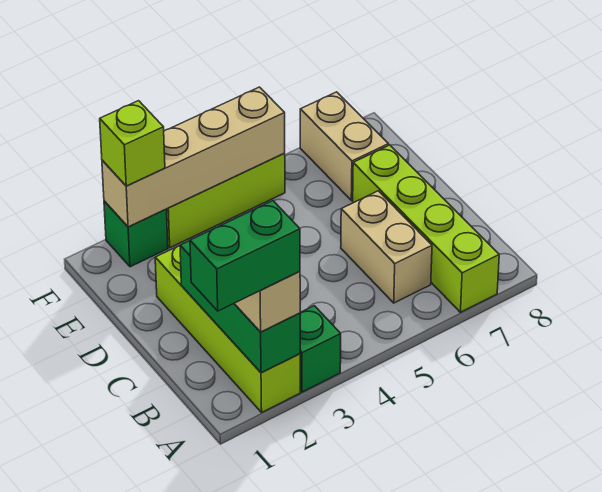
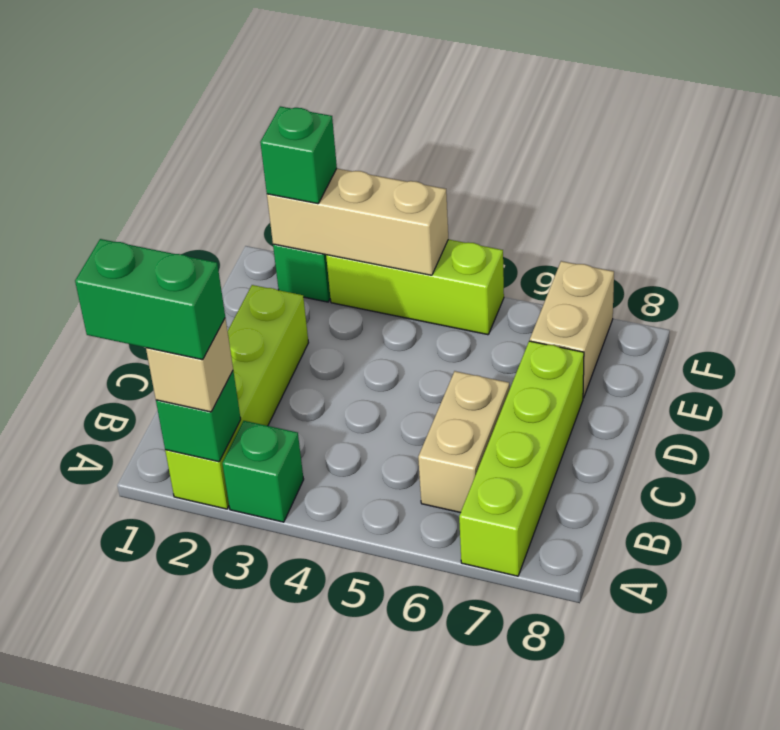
green brick A2:C2 level 2 -> green brick A2 level 2
tan brick F2:F5 level 2 -> tan brick F2:F4 level 2
lime brick F2 level 3 -> green brick F2 level 3

